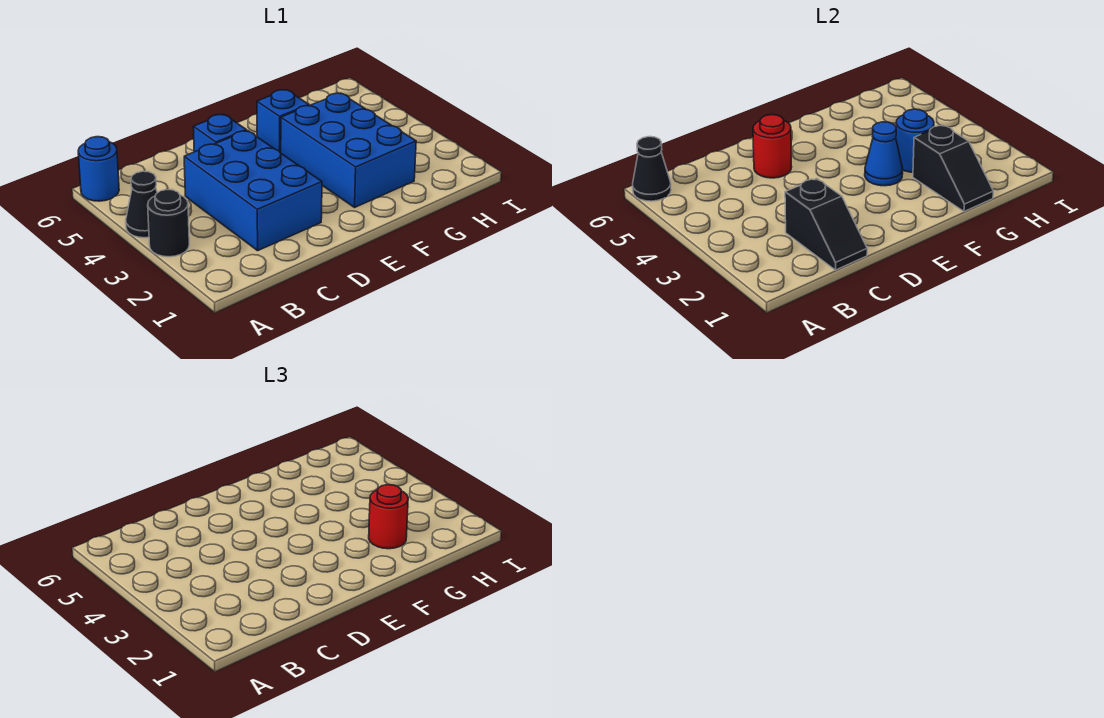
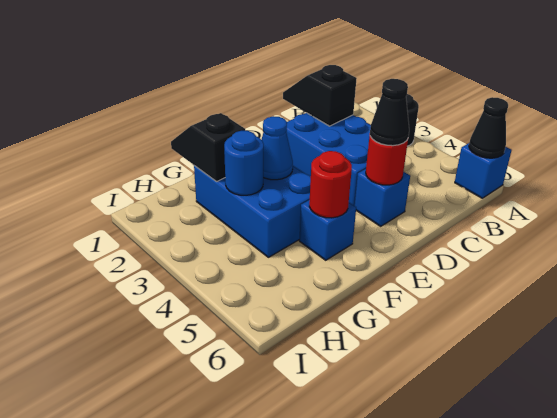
black cone A4 level 1 -> black cone D5 level 3
blue round brick A6 level 1 -> blue brick A6 level 1
red round brick G2 level 3 -> red round brick F5 level 2

